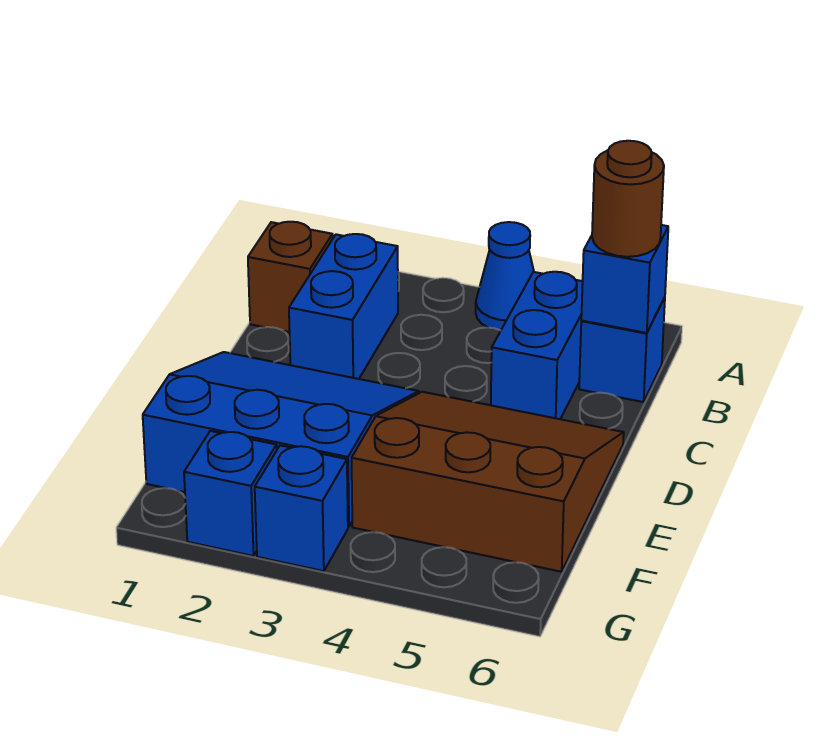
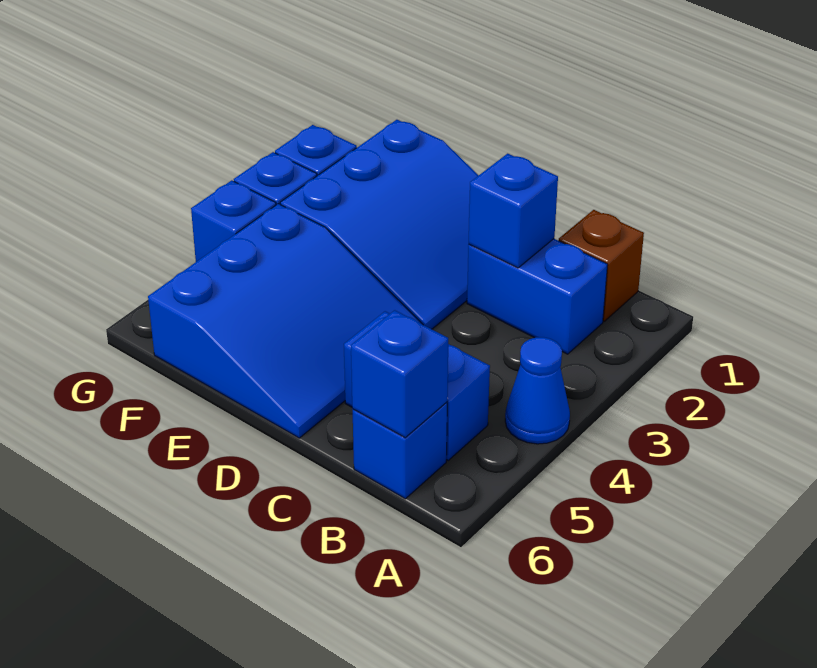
brown round brick B6 level 3 -> none
none -> blue brick C2 level 2
brown slope D4:F6 level 1 top F -> blue slope D4:F6 level 1 top F
none -> blue brick G4 level 1

